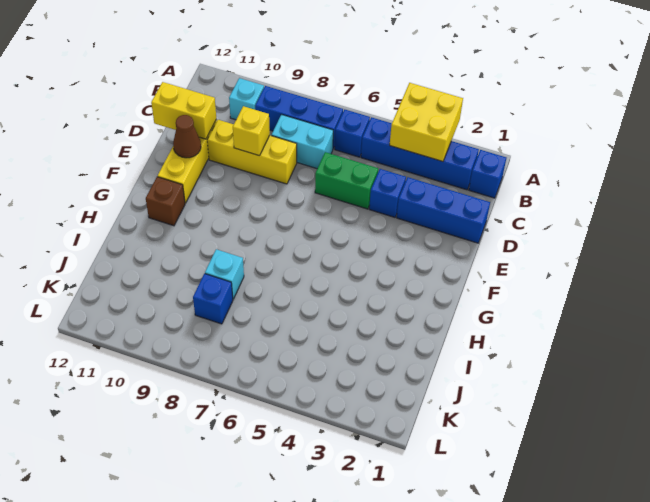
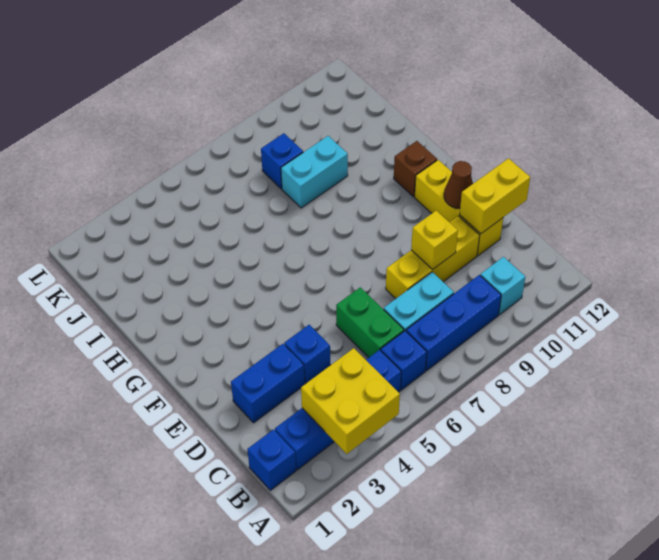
blue brick D1:D3 level 1 -> blue brick D2:D3 level 1
green brick D5:D6 level 1 -> green brick C6:D6 level 1
cyan brick I8 level 1 -> cyan brick I8:I9 level 1

